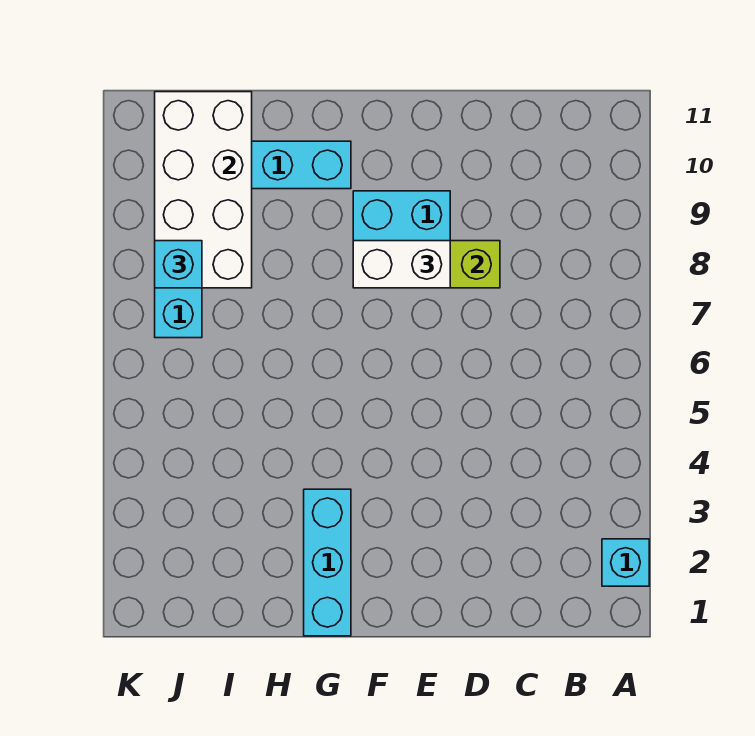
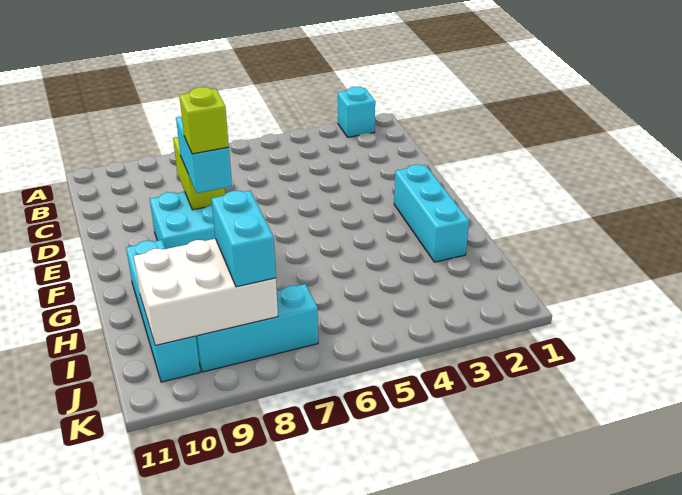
white brick E8:F8 level 3 -> cyan brick E8:F8 level 3
none -> lime brick F8 level 4
cyan brick G1:G3 level 1 -> cyan brick F2:H2 level 1
white brick I8:J11 level 2 -> white brick I8:J10 level 2
cyan brick J8 level 3 -> cyan brick I8:J8 level 3

